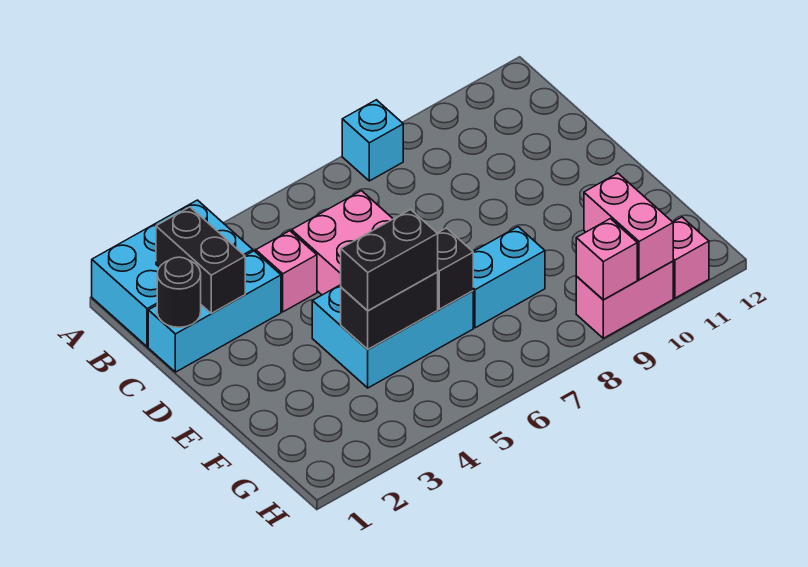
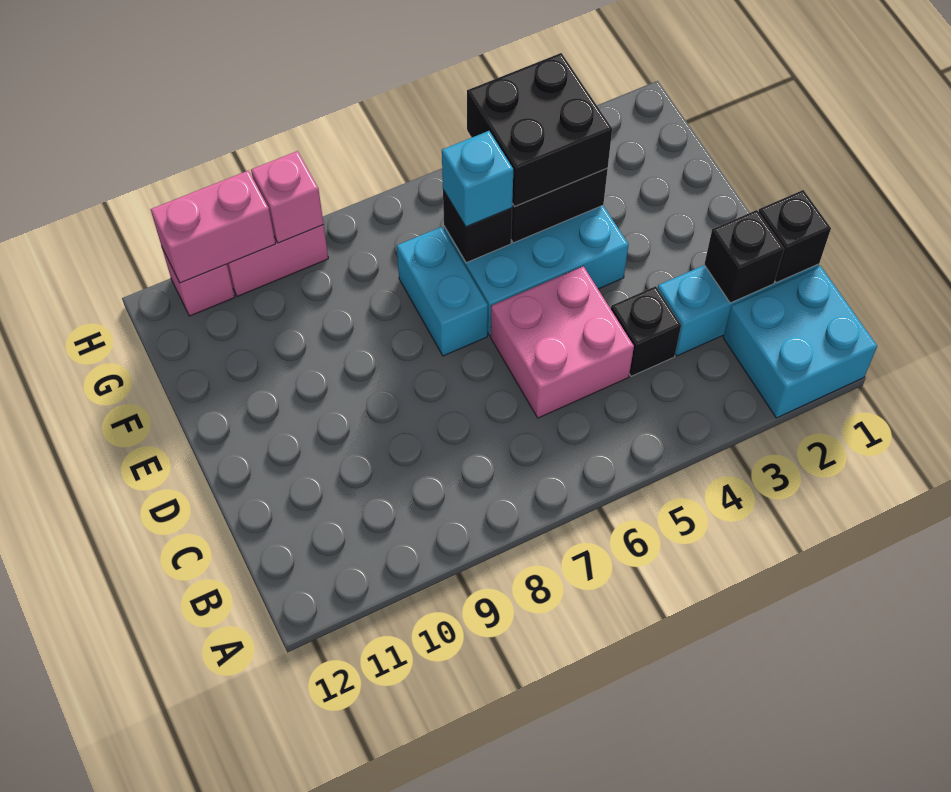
cyan brick A1:B3 level 1 -> cyan brick A1:B2 level 1
cyan brick A8 level 1 -> cyan brick F6 level 3
black brick B2:C2 level 2 -> black brick C2 level 2
black round brick C1 level 2 -> black brick C1 level 2
pink brick C4 level 1 -> black brick C4 level 1
black brick F4:F5 level 3 -> black brick F4:G5 level 3
cyan brick F7:F8 level 1 -> cyan brick E7:F7 level 1
pink brick G10:H10 level 2 -> pink brick H10:H11 level 2

